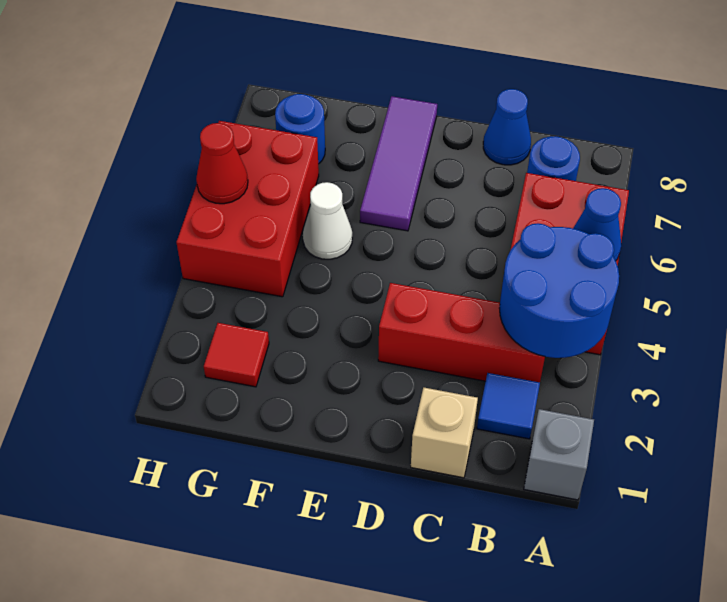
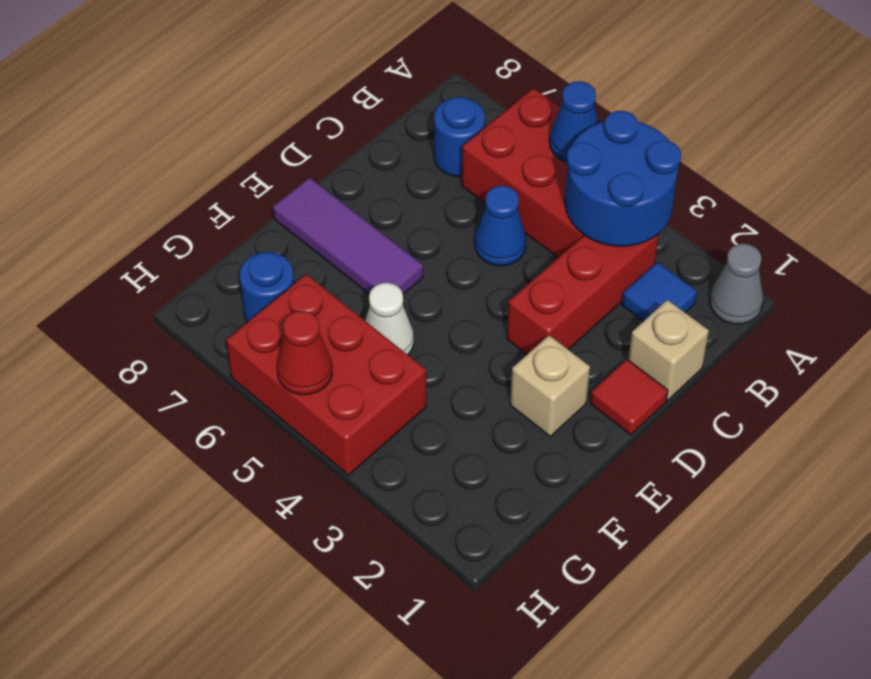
grey brick A1 level 1 -> grey cone A1 level 1
blue cone C8 level 1 -> blue cone C5 level 1
none -> tan brick E2 level 1
red tile G2 level 1 -> red tile D1 level 1

